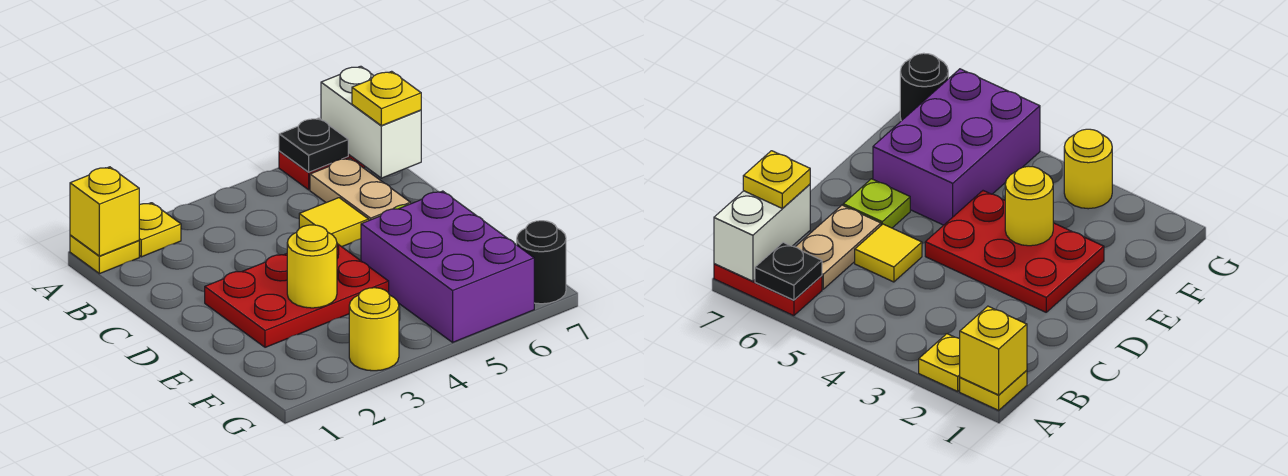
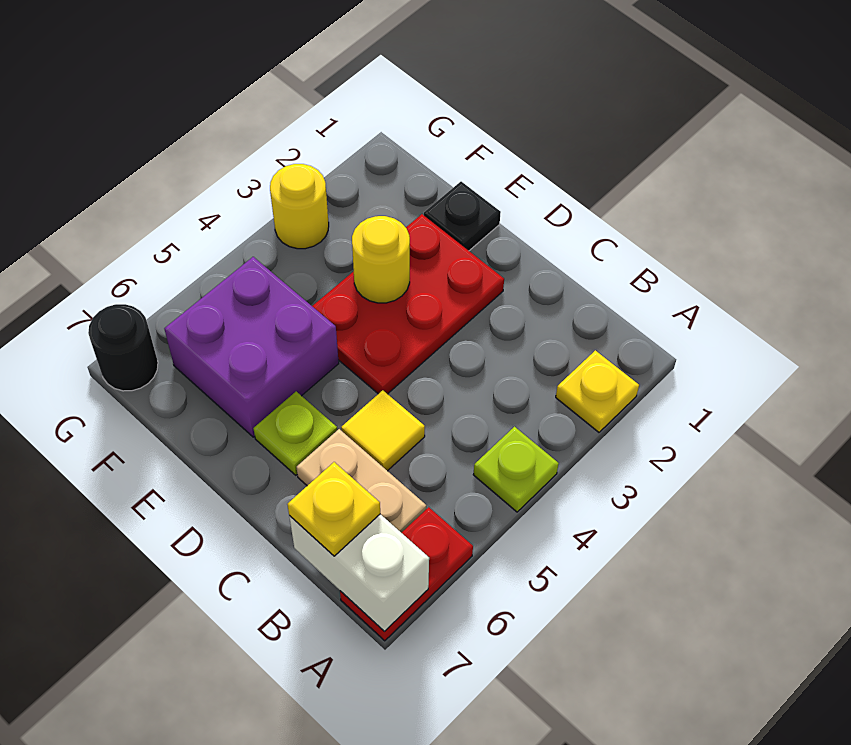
yellow plate A1 level 1 -> none
yellow brick A1 level 2 -> none
none -> lime plate A4 level 1
black plate A6 level 2 -> black plate E1 level 1
purple brick E5:G6 level 1 -> purple brick E5:F6 level 1

